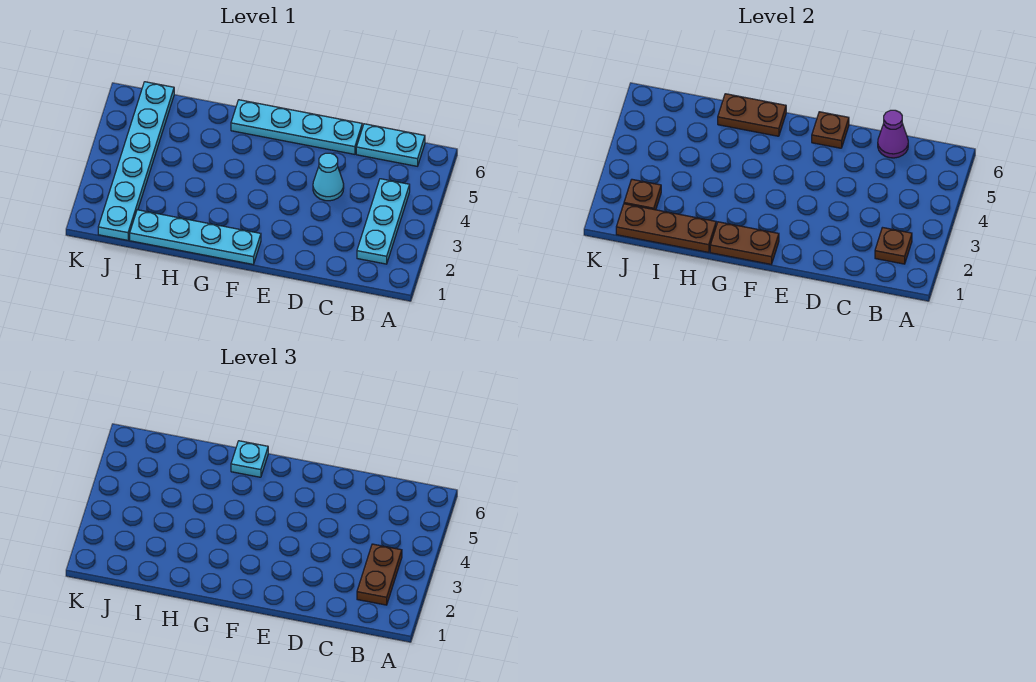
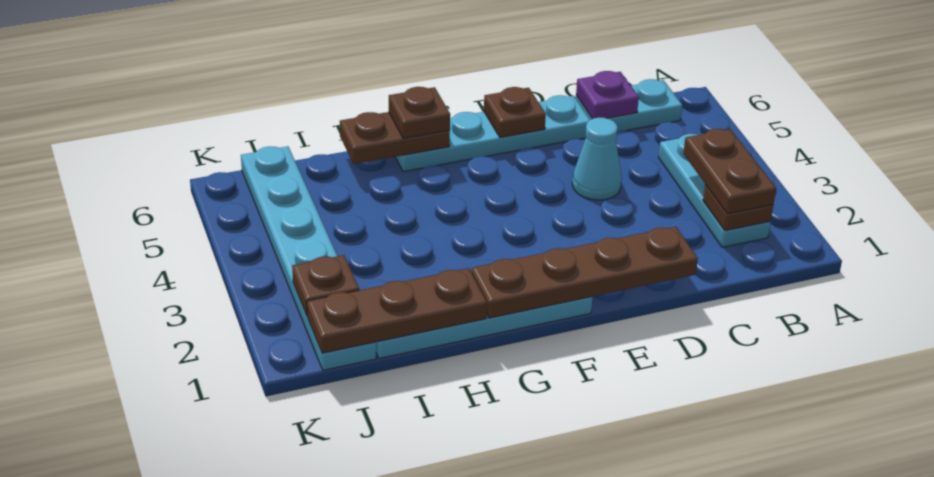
purple cone C6 level 2 -> purple plate C6 level 2
brown plate F1:G1 level 2 -> brown plate D1:G1 level 2
cyan plate G6 level 3 -> brown plate G6 level 3

